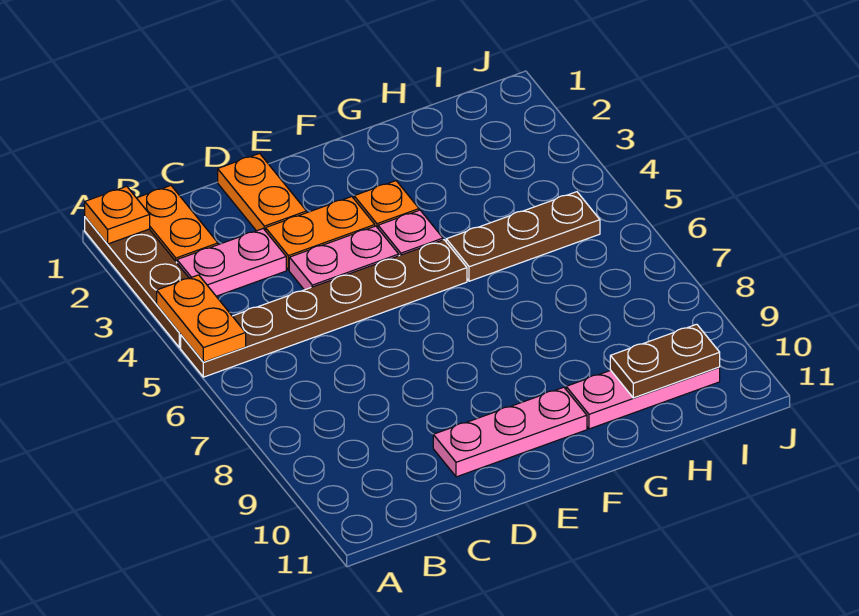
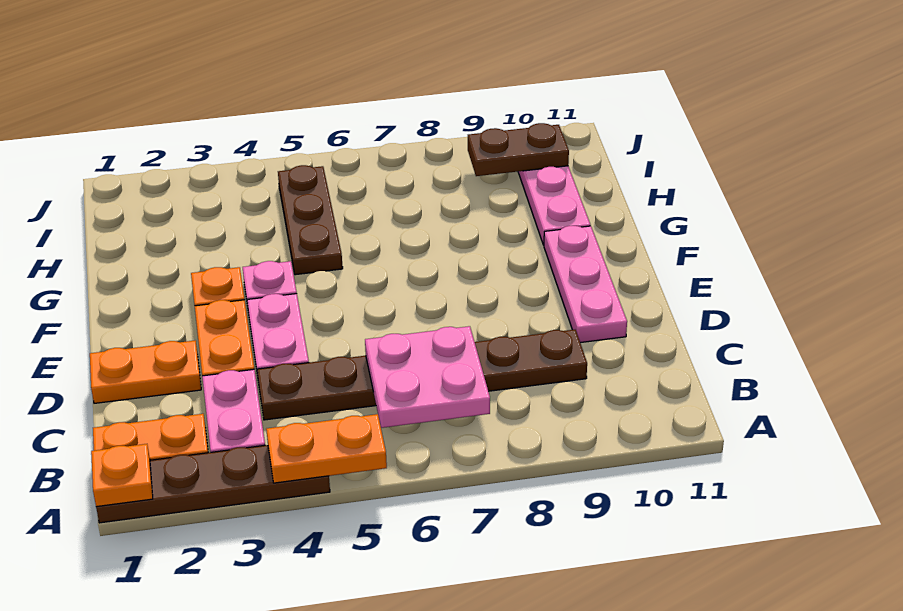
brown plate A5:F5 level 1 -> brown plate C4:C9 level 1
none -> pink plate B6:C7 level 2
brown plate H10:I10 level 2 -> brown plate I9:I10 level 2

